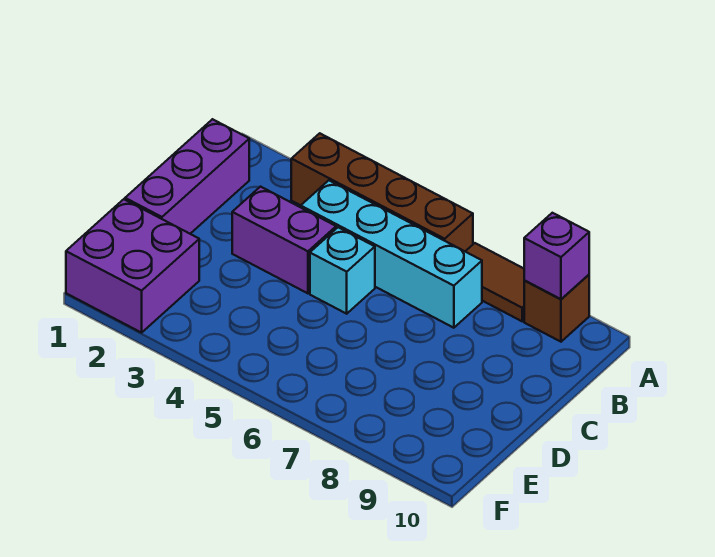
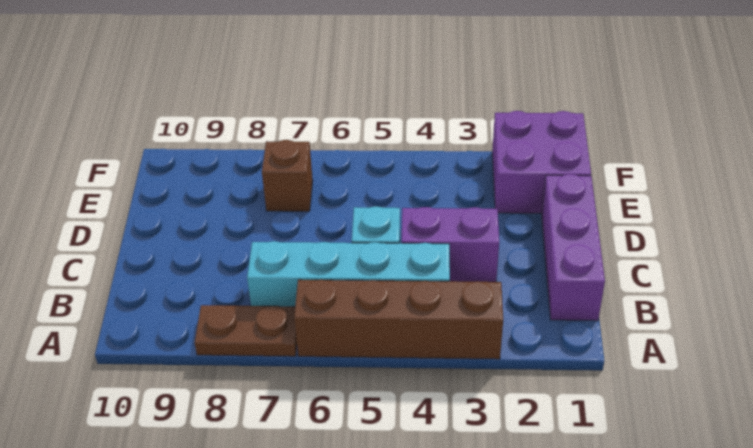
brown tile A7:A8 level 1 -> brown plate A7:A8 level 1
brown brick A9 level 1 -> brown brick E7 level 1
purple brick A9 level 2 -> none

